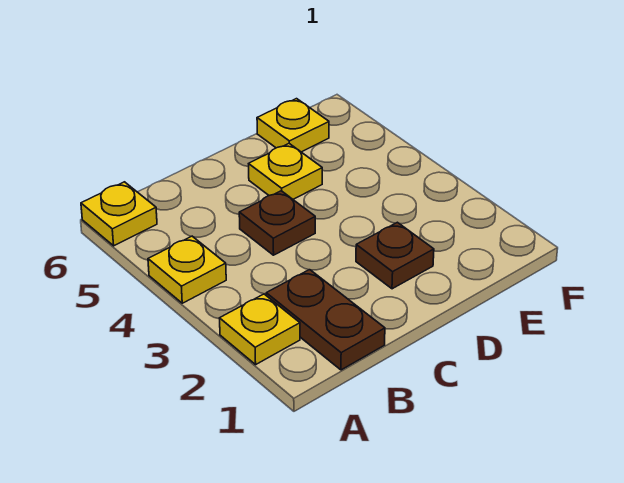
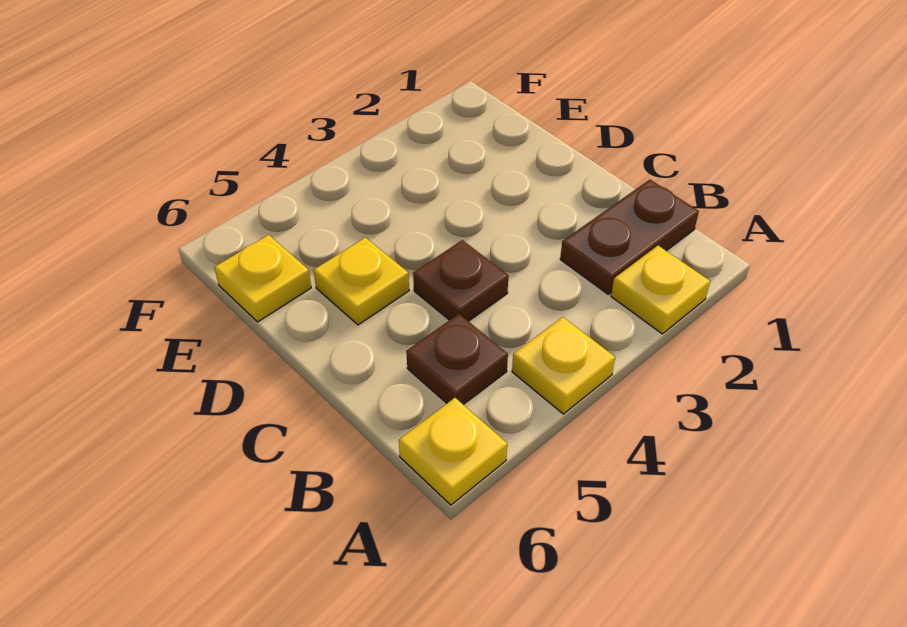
brown plate D2 level 1 -> brown plate B5 level 1

